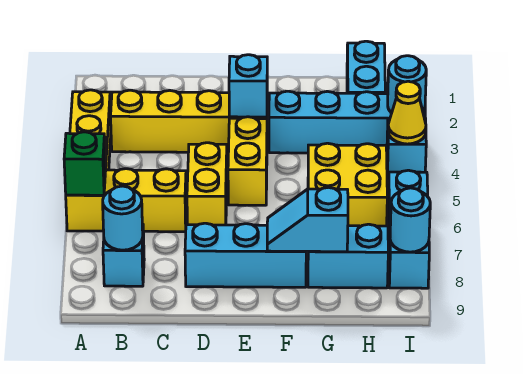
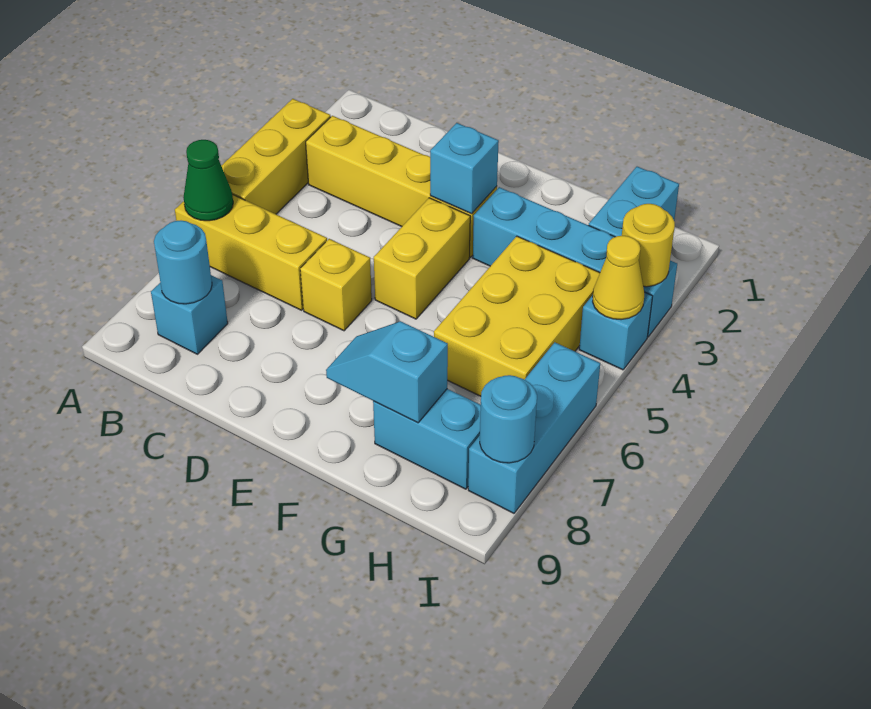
green brick A6 level 2 -> green cone A6 level 2
yellow brick D5:D6 level 1 -> yellow brick D6 level 1
cyan brick D8:F8 level 1 -> none
yellow brick G5:H6 level 1 -> yellow brick G4:H6 level 1
cyan round brick I3 level 2 -> yellow round brick I3 level 2

